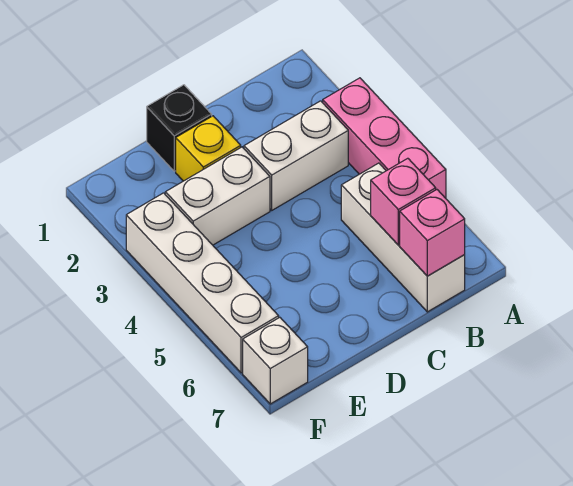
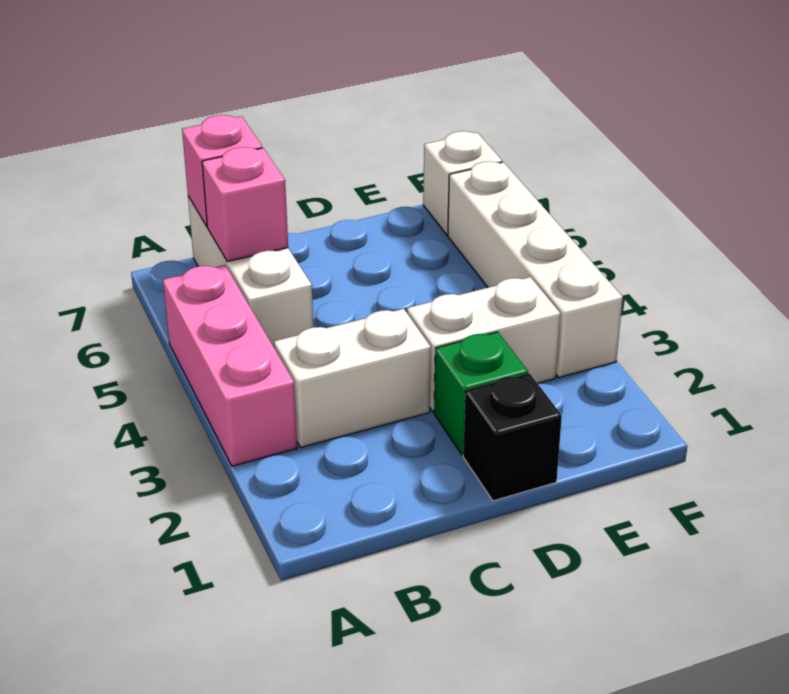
yellow brick D2 level 1 -> green brick D2 level 1

